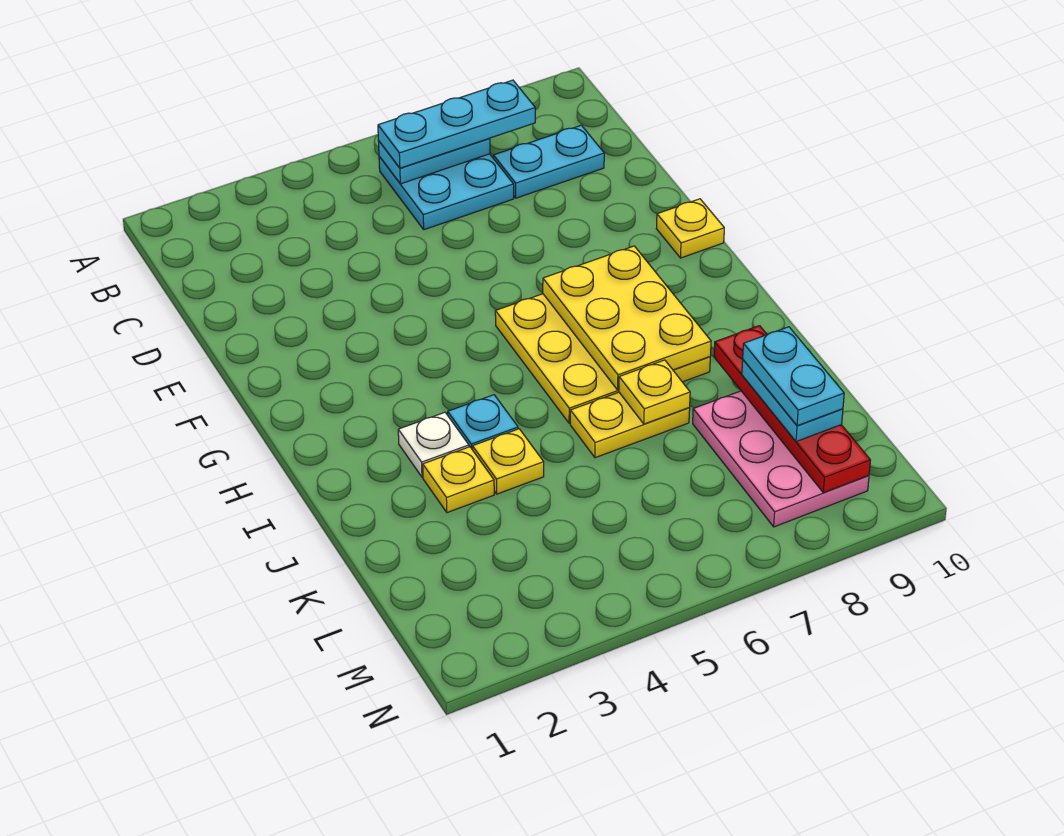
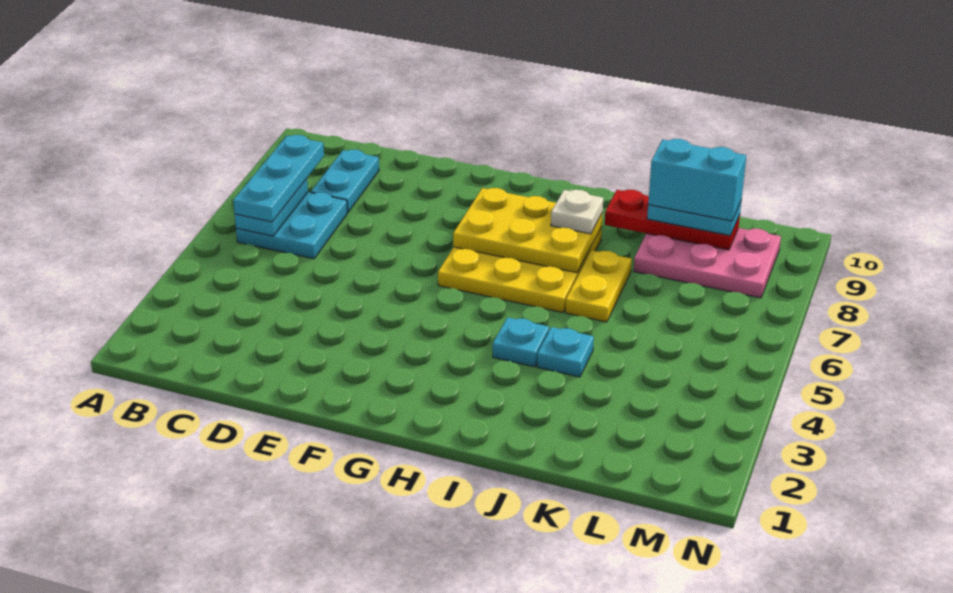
yellow plate F10 level 1 -> none
white plate I3 level 1 -> white plate I8 level 3
yellow plate J3 level 1 -> none
yellow plate J4 level 1 -> cyan plate J4 level 1
yellow plate J7 level 2 -> none
red plate J9:M9 level 2 -> red plate J9:L9 level 2
cyan plate K9:L9 level 4 -> cyan brick K9:L9 level 4

